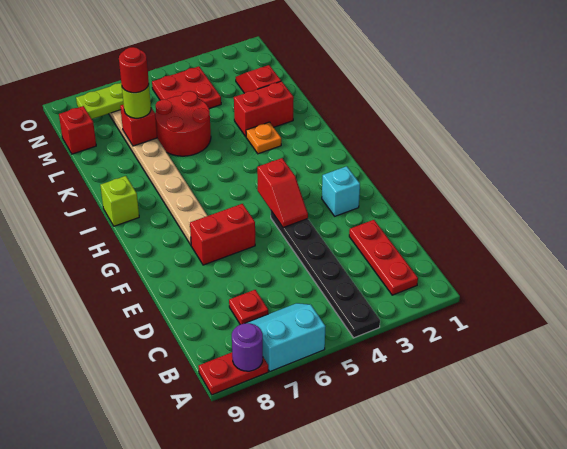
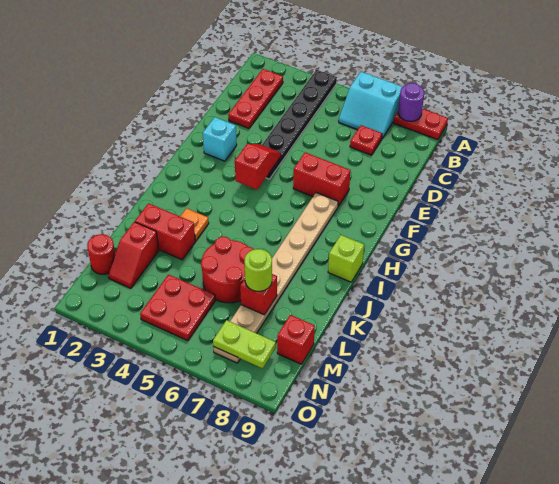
red round brick L7 level 4 -> red round brick M1 level 1

